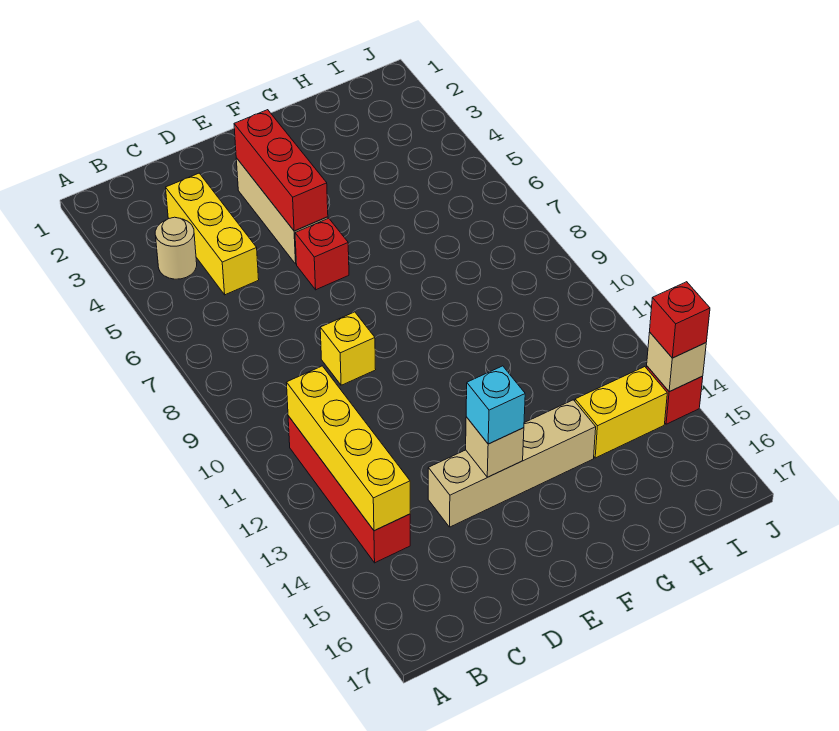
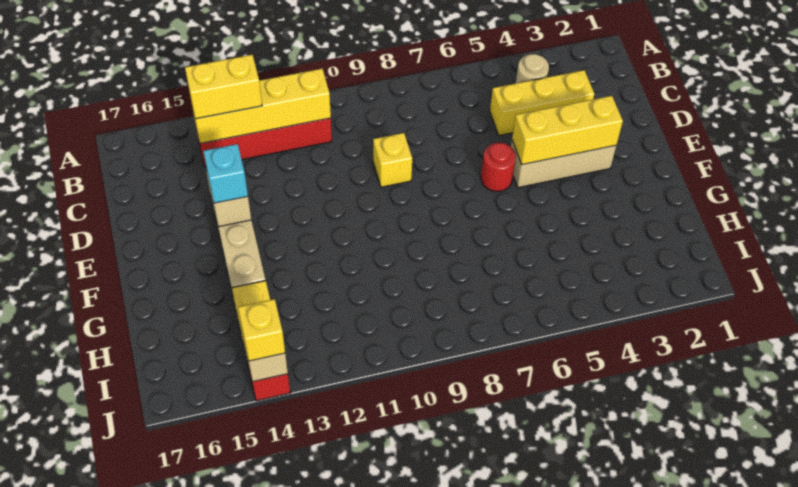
none -> yellow brick B13:B14 level 3
red brick E3:E5 level 2 -> yellow brick E3:E5 level 2
red brick E6 level 1 -> red round brick E6 level 1
red brick J14 level 3 -> yellow brick J14 level 3

